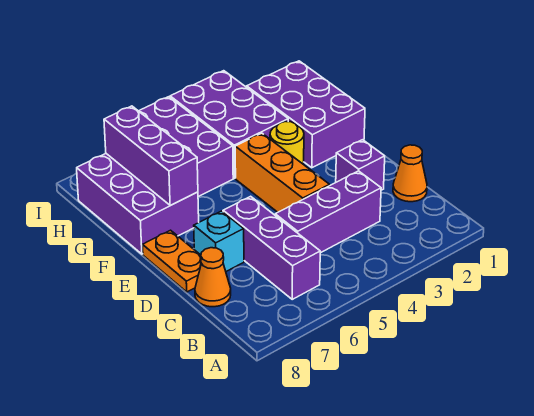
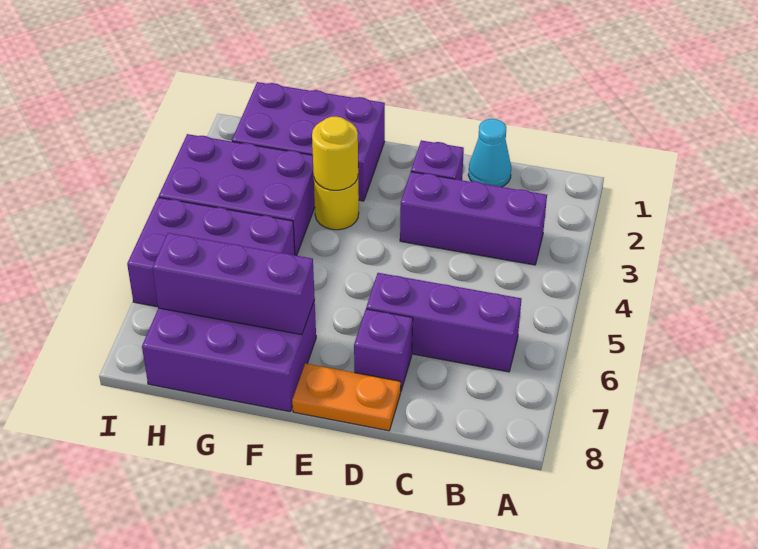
orange cone C1 level 1 -> cyan cone C1 level 1
purple brick C3:C5 level 1 -> purple brick B3:D3 level 1
orange cone C8 level 1 -> none
orange brick D4:F4 level 1 -> none
cyan brick D7 level 1 -> purple brick D7 level 1
none -> yellow round brick F3 level 2

